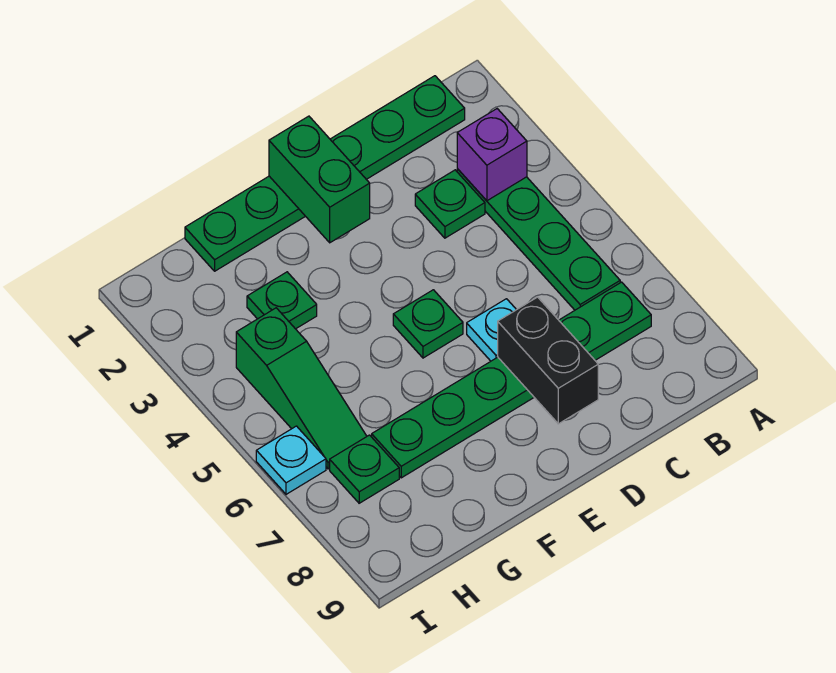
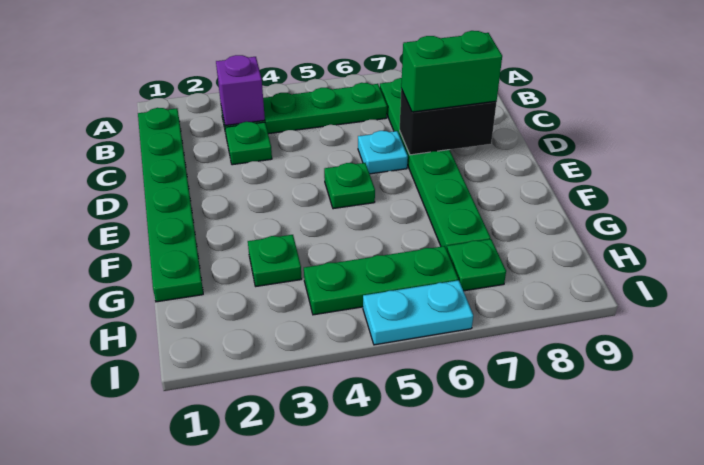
green brick E1:E2 level 2 -> green brick D7:D8 level 3
green slope H4:H6 level 1 top 4 -> green plate H4:H6 level 1
cyan plate I6 level 1 -> cyan plate I5:I6 level 1

